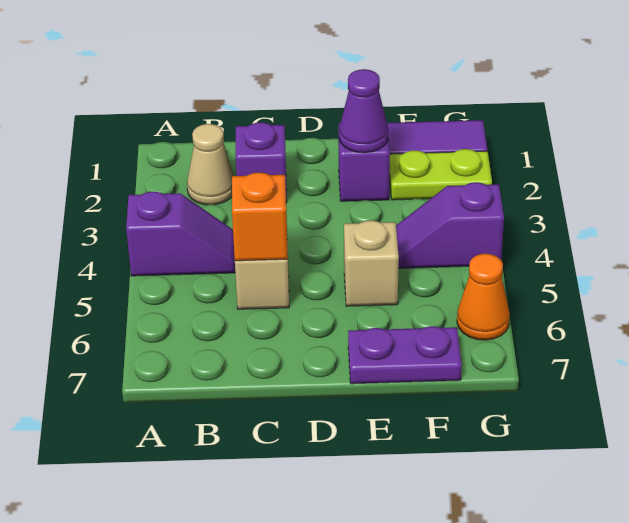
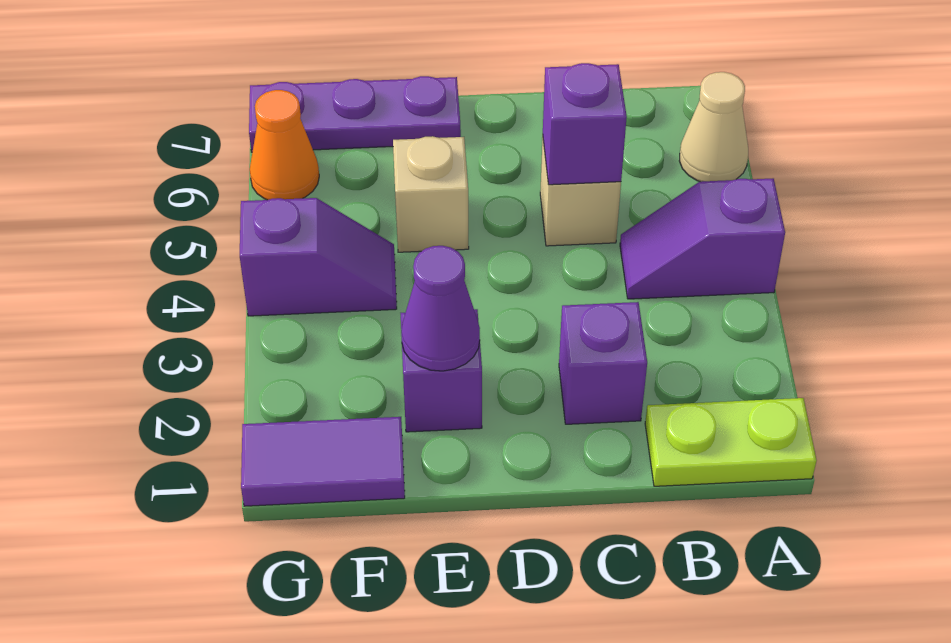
tan cone B2 level 1 -> tan cone A6 level 1
orange brick C5 level 2 -> purple brick C5 level 2
purple plate E7:F7 level 1 -> purple plate E7:G7 level 1
lime plate F2:G2 level 1 -> lime plate A1:B1 level 1

